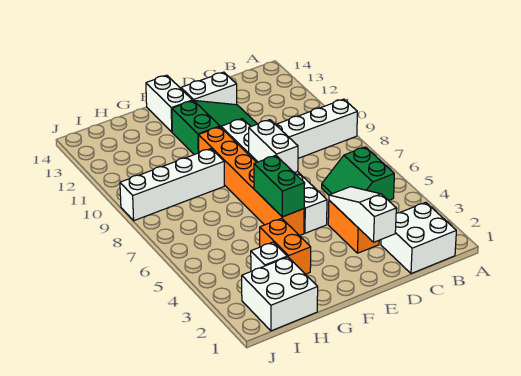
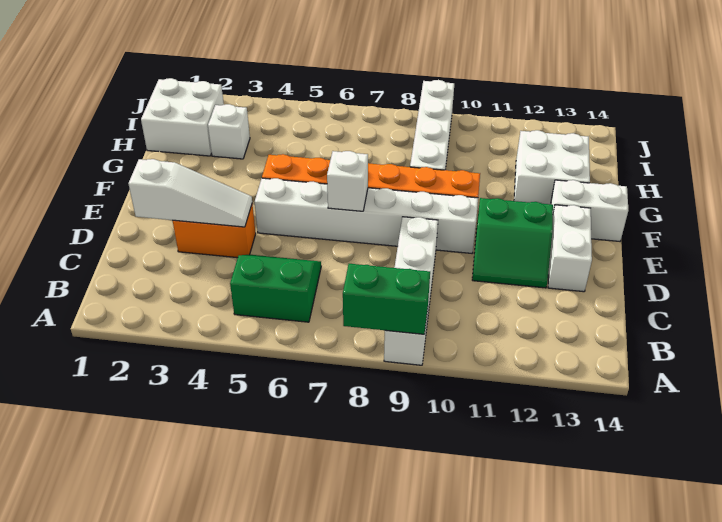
white brick B1:C2 level 1 -> white brick G12:H13 level 1
green slope D11:F12 level 1 top F -> green slope D11:E12 level 1 top E
white brick E7:E8 level 2 -> white brick E7 level 2
green brick F5:F6 level 2 -> green brick A8:A9 level 2
orange brick G3:G4 level 1 -> none

